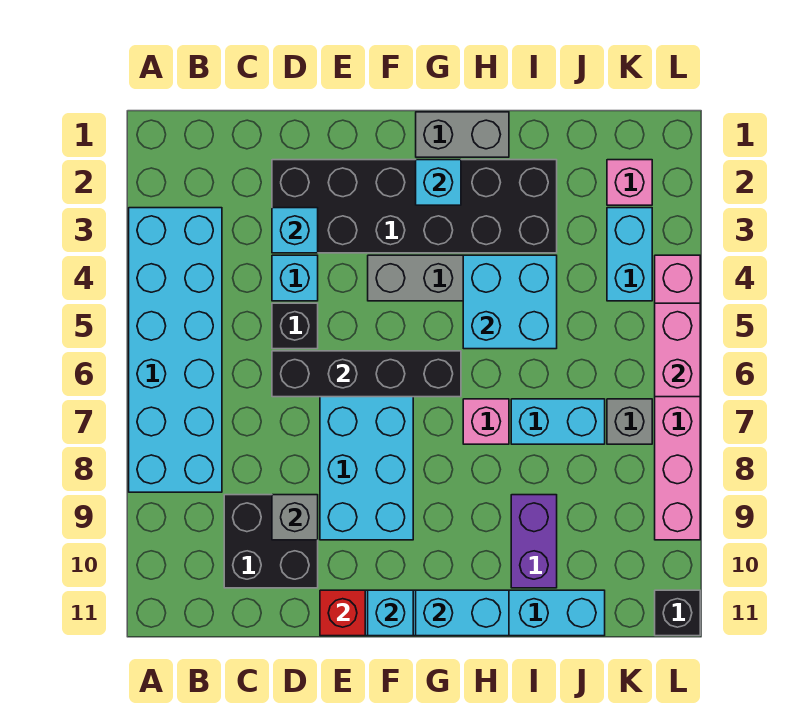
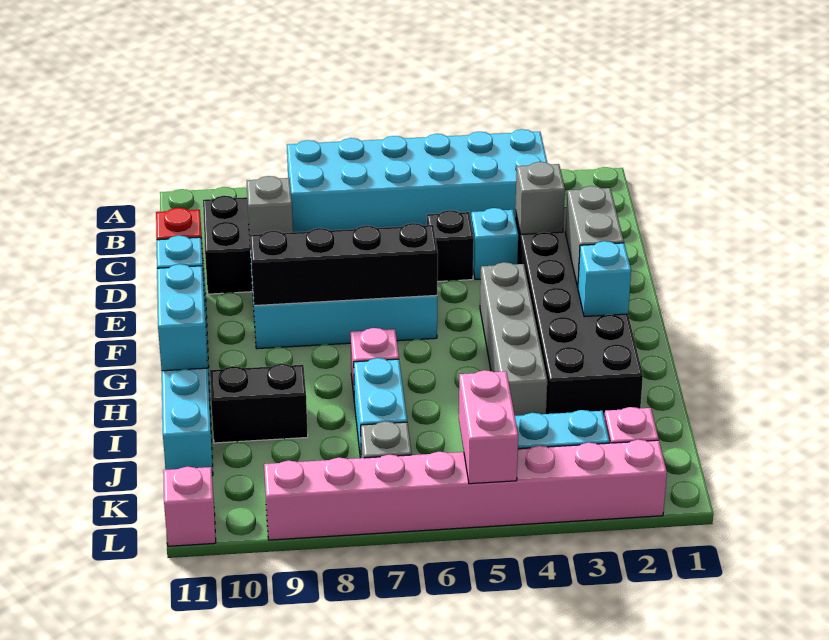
cyan brick D3 level 2 -> grey brick D3 level 2
black brick D6:G6 level 2 -> black brick F6:F9 level 2
grey brick G1:H1 level 1 -> grey brick E2:F2 level 2
cyan brick H4:I5 level 2 -> none
purple brick I9:I10 level 1 -> black brick I9:I10 level 1
pink brick L4:L9 level 1 -> pink brick L2:L9 level 1
pink brick L5:L6 level 2 -> pink brick K5:L5 level 2
black brick L11 level 1 -> pink brick L11 level 1

